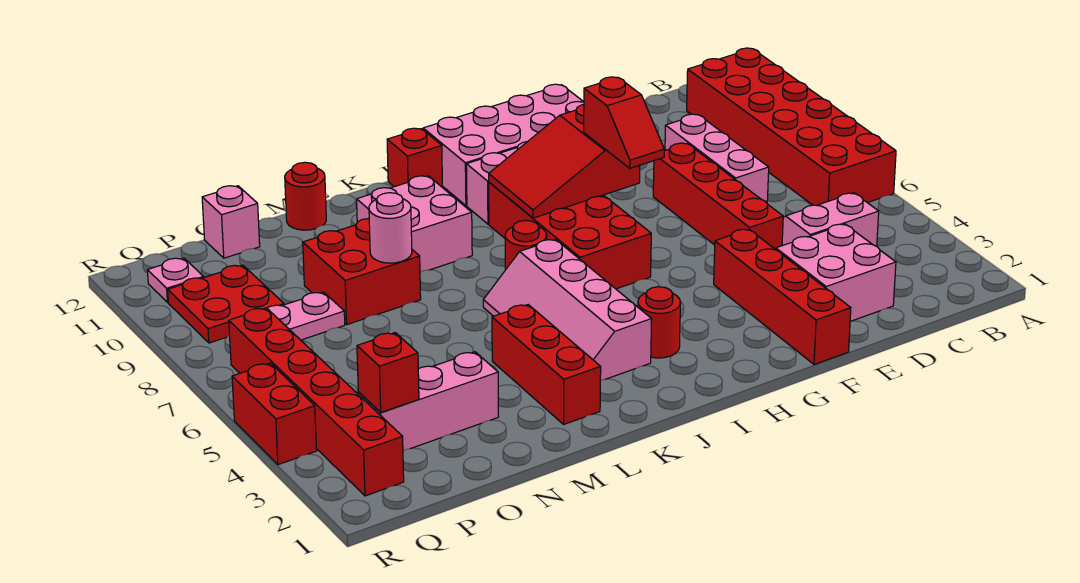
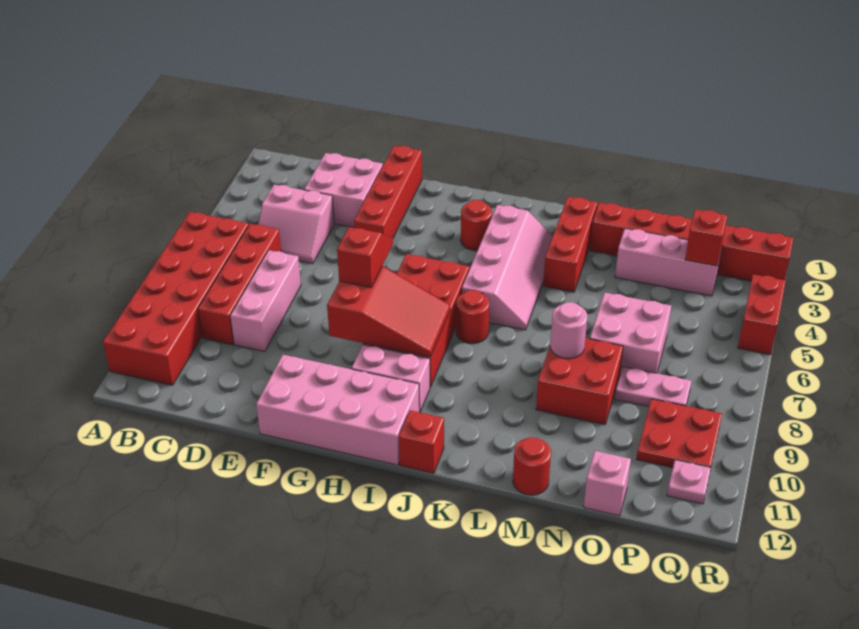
red brick E5:E8 level 1 -> red brick C6:C9 level 1
pink brick K9:L10 level 1 -> pink brick N6:O7 level 1
red brick Q2:Q7 level 1 -> red brick M2:R2 level 1

